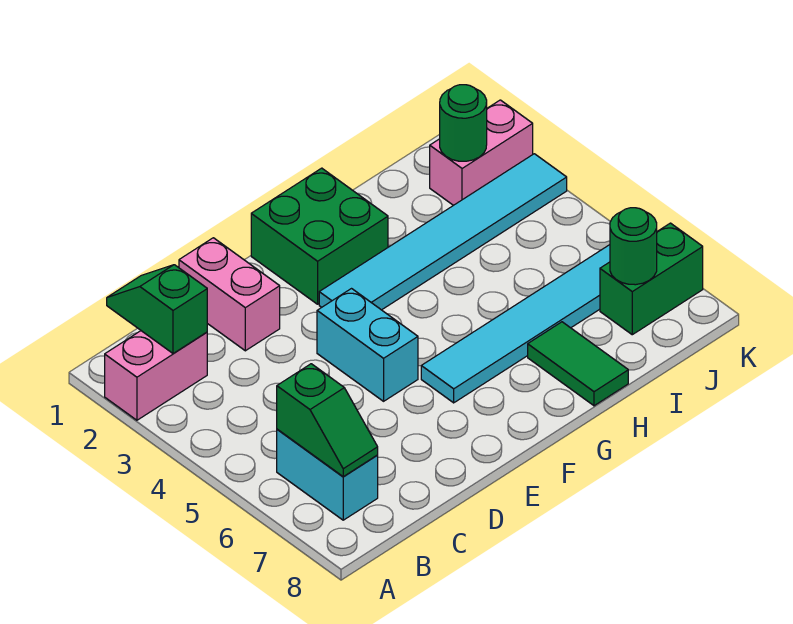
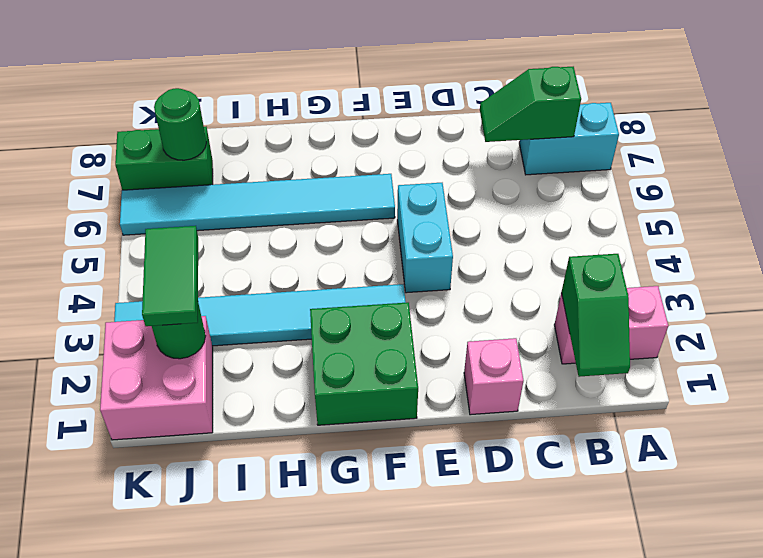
cyan brick B6:B7 level 1 -> cyan brick A7:B7 level 1
green slope B6:B7 level 2 top 6 -> green slope B7:C7 level 2 top B
pink brick D1:D2 level 1 -> pink brick D1 level 1
green tile H7:H8 level 1 -> green tile J2:J3 level 3
pink brick J2:K2 level 1 -> pink brick J1:K2 level 1

